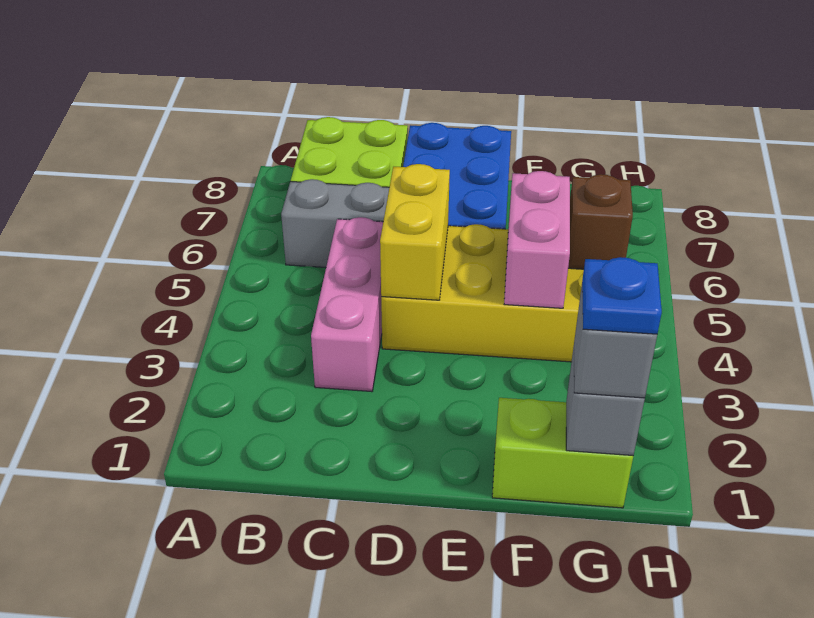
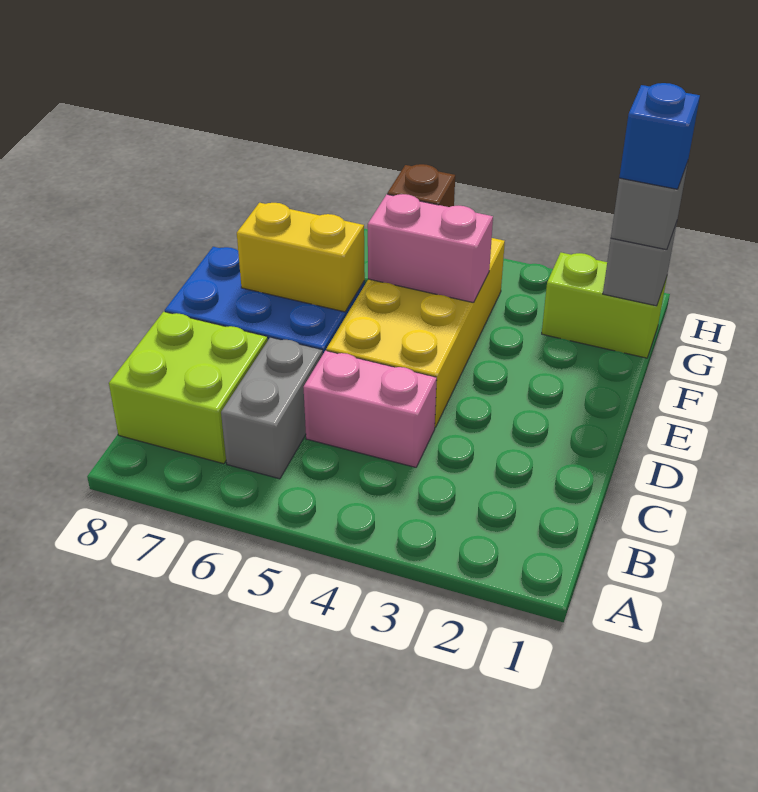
pink brick C3:C5 level 1 -> pink brick C4:C5 level 1
yellow brick D4:D5 level 2 -> yellow brick E6:E7 level 2
lime brick F1:G1 level 1 -> lime brick G1:G2 level 1
blue plate G1 level 4 -> blue brick G1 level 4

